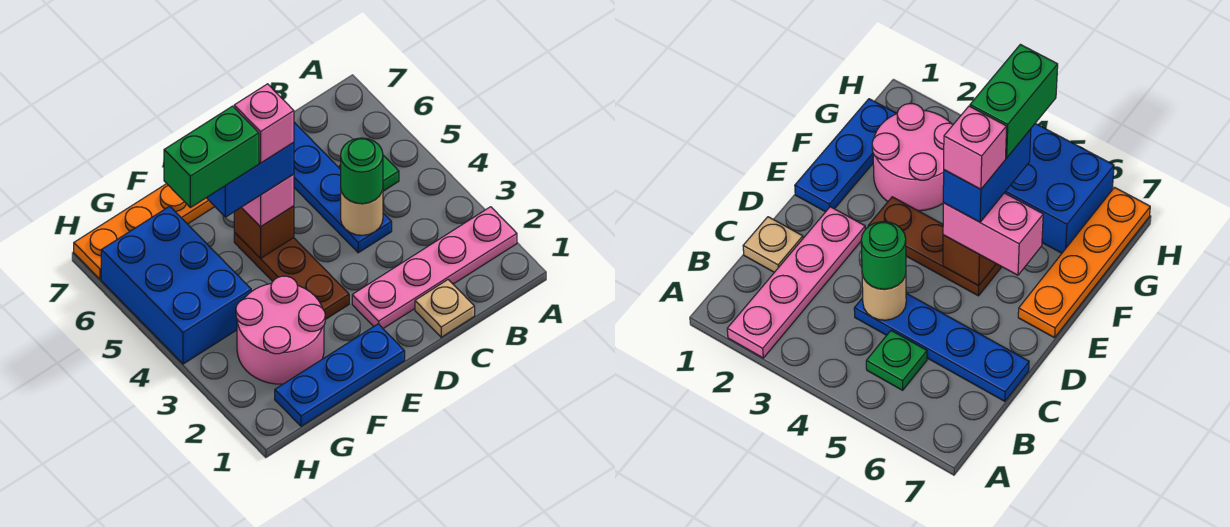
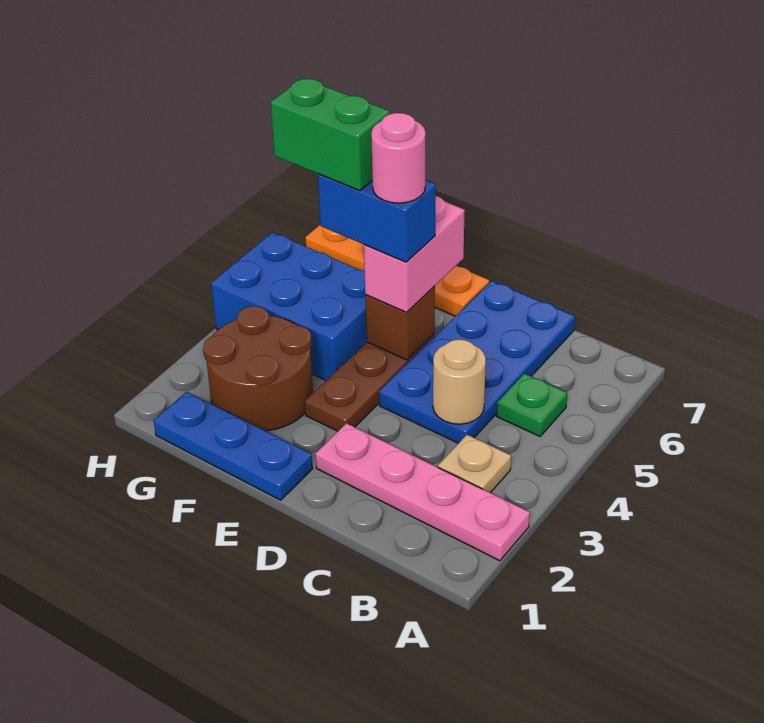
tan plate C1 level 1 -> tan plate B3 level 1
blue plate C4:C7 level 1 -> blue plate C4:D7 level 1
green round brick C4 level 3 -> none
pink brick E5 level 5 -> pink round brick E5 level 5
pink round brick F2:G3 level 1 -> brown round brick F2:G3 level 1
blue brick G4:H6 level 1 -> blue brick F4:H5 level 1

